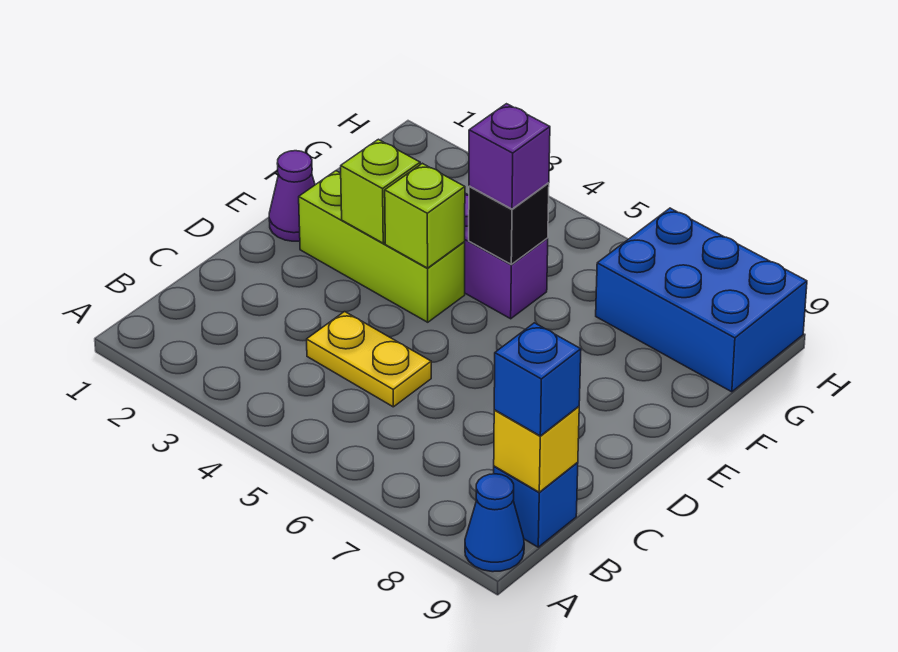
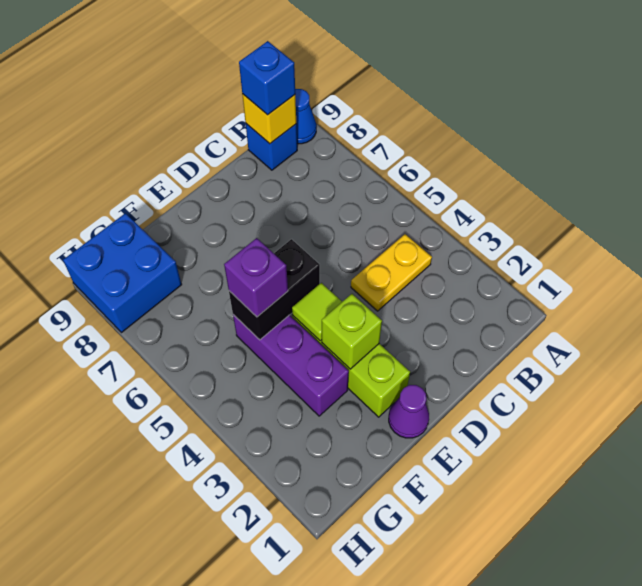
yellow plate C4:C5 level 1 -> yellow plate B4:C4 level 1
lime brick E4 level 2 -> lime tile E4 level 2
black brick F5 level 2 -> black brick E5:F5 level 2
blue brick G7:H9 level 1 -> blue brick G8:H9 level 1

